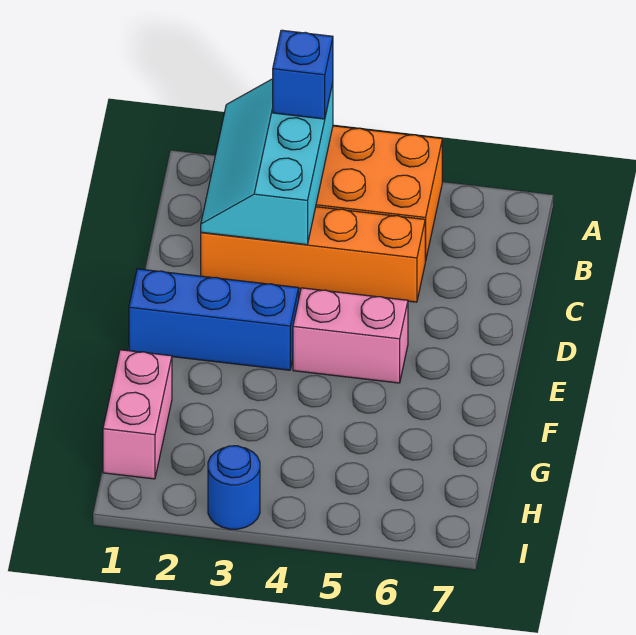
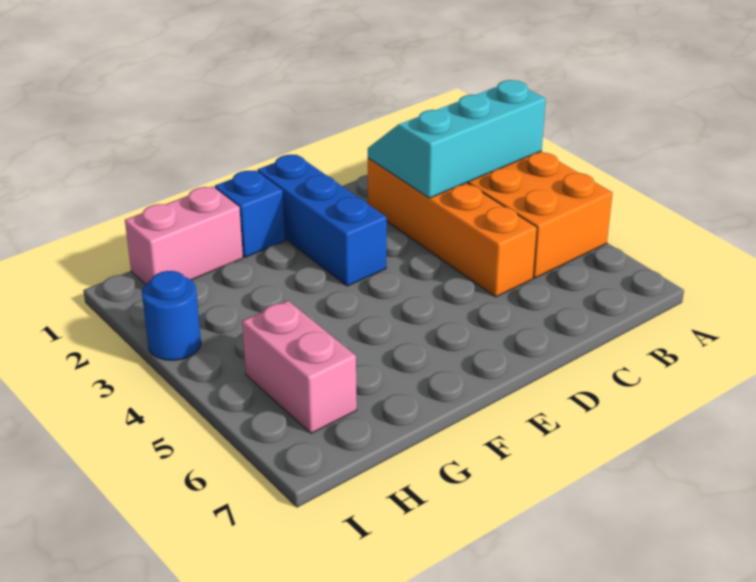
blue brick A3 level 3 -> blue brick F1 level 1
pink brick E4:E5 level 1 -> pink brick H5:H6 level 1

